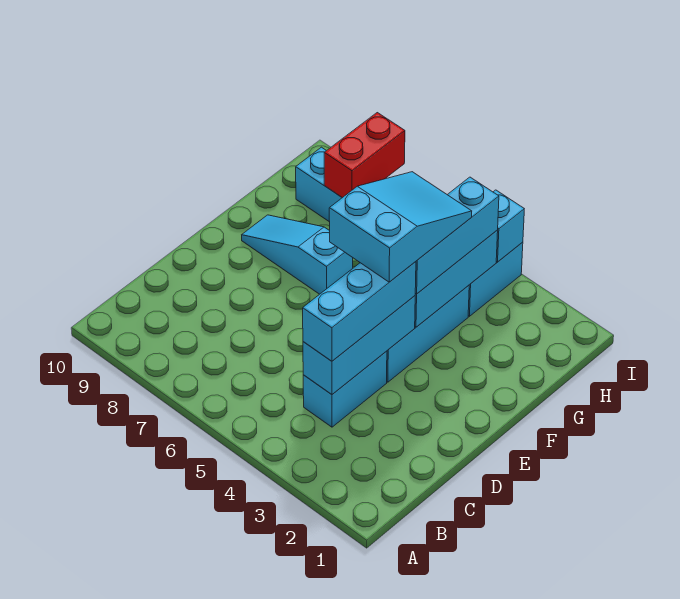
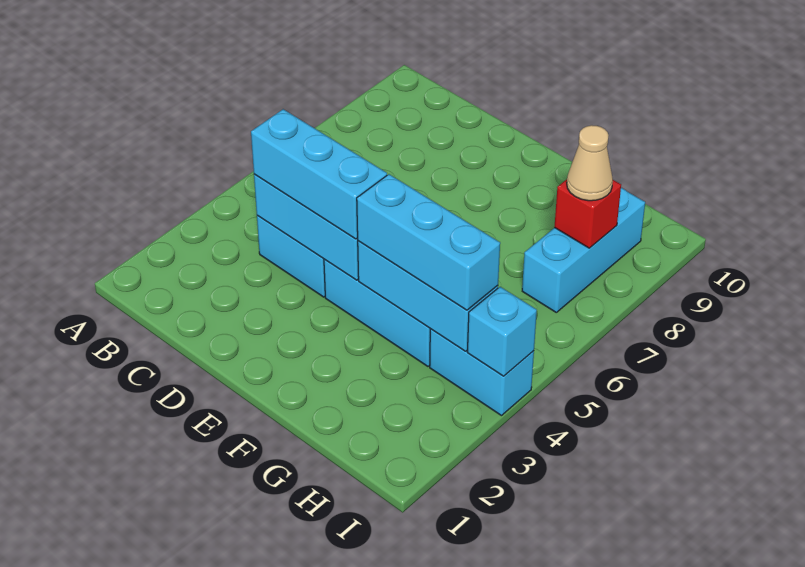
cyan slope E4:G5 level 4 top E -> none
cyan slope F7:F9 level 1 top 7 -> none
red brick H8:I8 level 2 -> red brick H8 level 2
none -> tan cone H8 level 3

